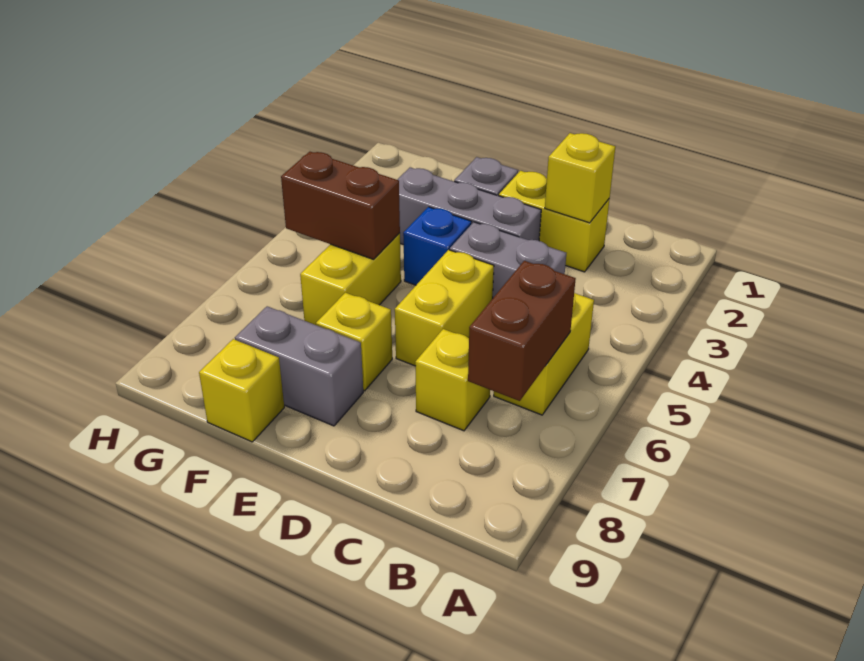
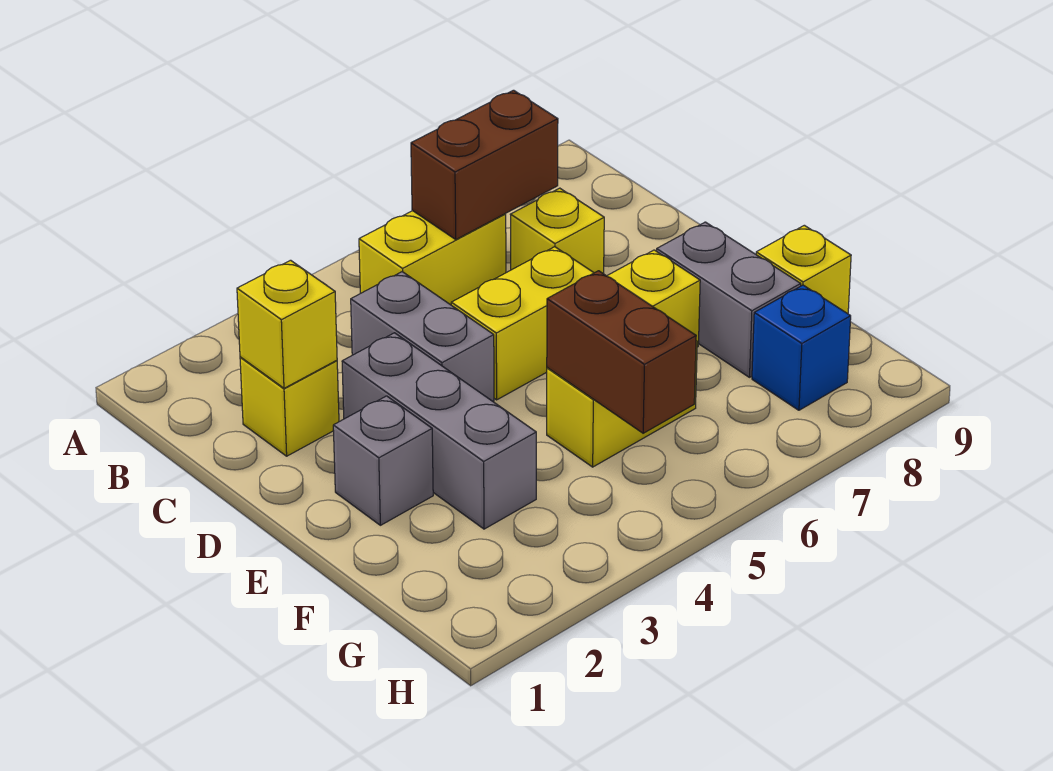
yellow brick C2:D2 level 1 -> yellow brick C2 level 1
blue brick E4 level 1 -> blue brick G8 level 1

